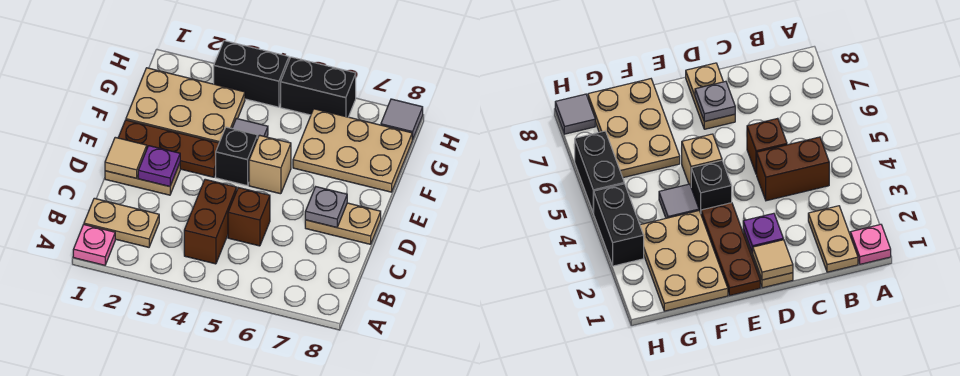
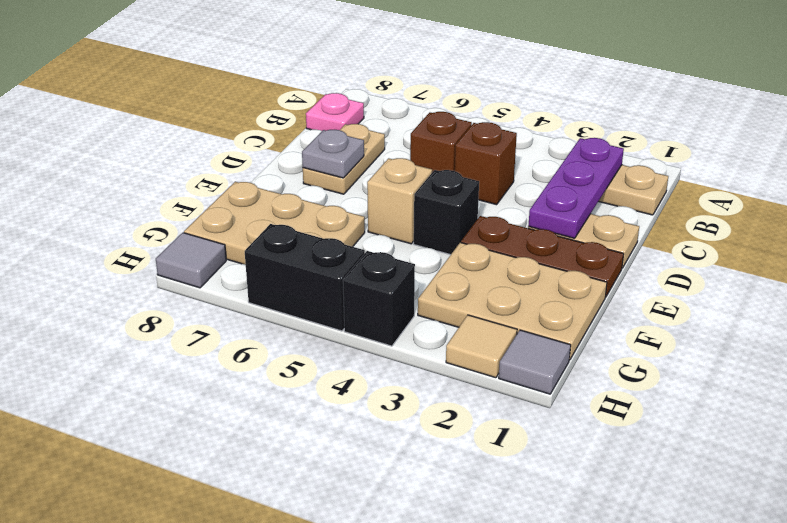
pink plate A1 level 1 -> pink plate B8 level 1
brown brick B4:C4 level 1 -> brown brick C4 level 1
tan tile D1 level 2 -> tan tile H2 level 1
purple plate D2 level 2 -> purple plate B2:D2 level 2
tan plate D7:D8 level 1 -> tan plate C7:D7 level 1
grey tile F4 level 1 -> grey tile H1 level 1
black brick H3:H4 level 1 -> black brick H4 level 1

